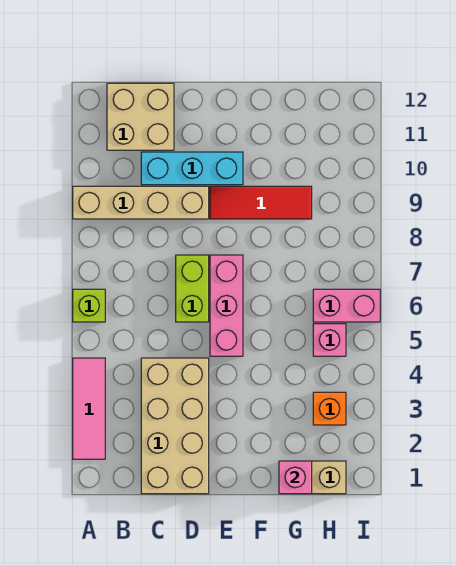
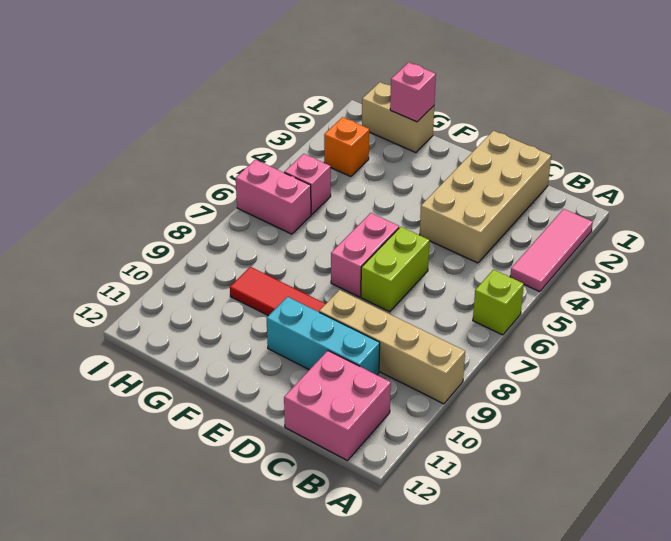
tan brick B11:C12 level 1 -> pink brick B11:C12 level 1
pink brick E5:E7 level 1 -> pink brick E6:E7 level 1

